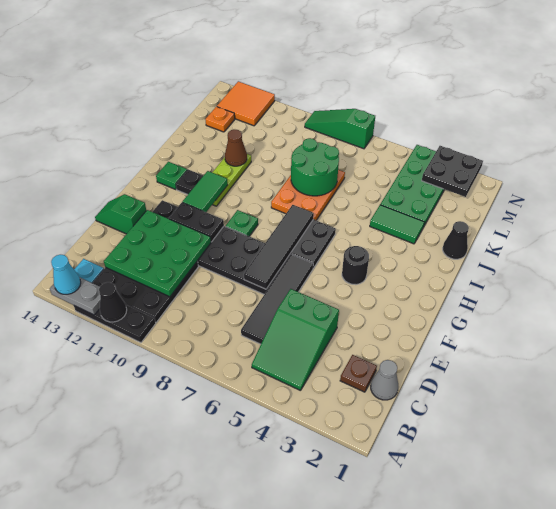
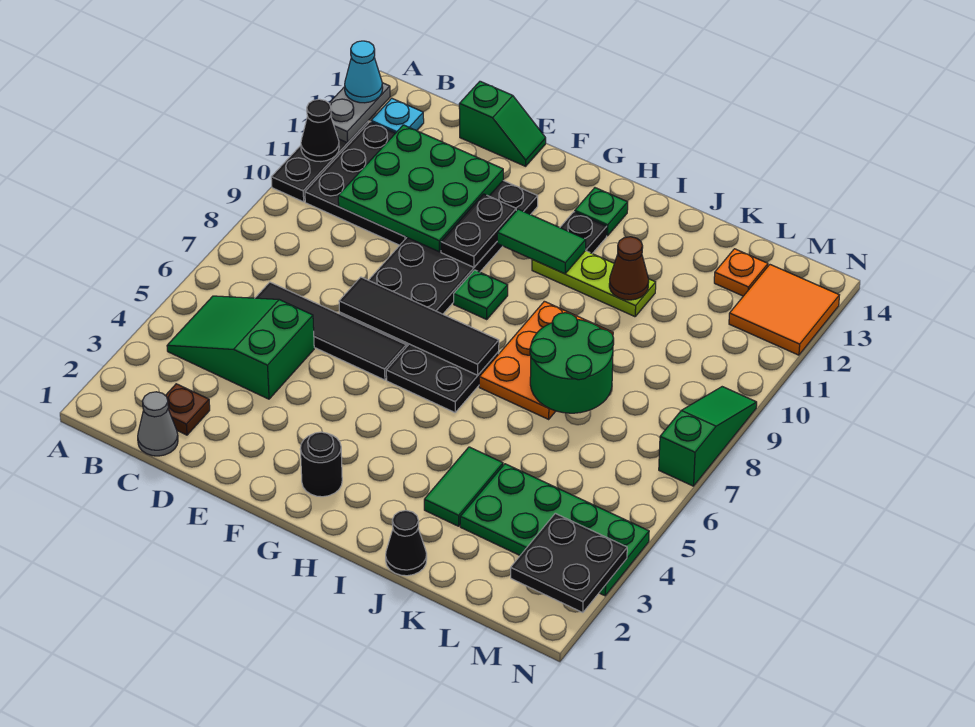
green slope E13:E14 level 1 top 13 -> green slope D14:E14 level 1 top D
black round brick G4 level 1 -> black round brick G2 level 1
orange plate I7:K8 level 1 -> orange plate I7:J9 level 1

